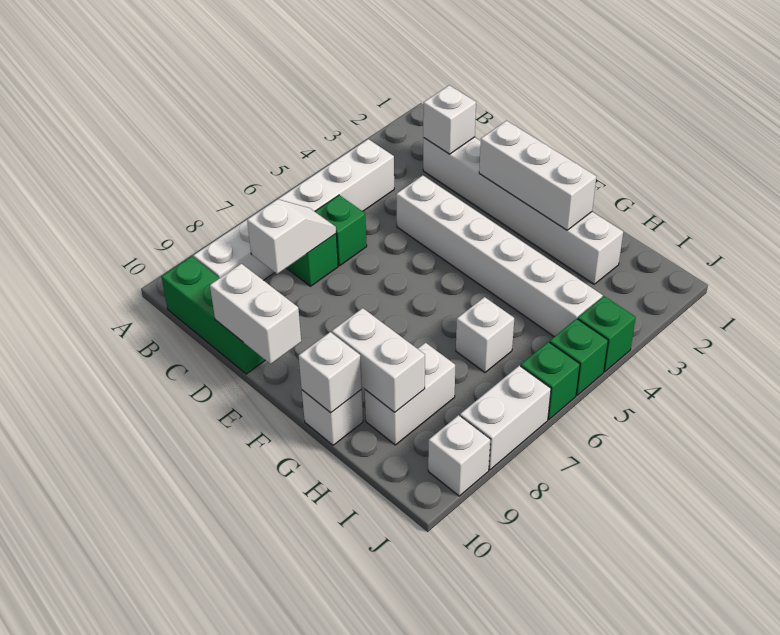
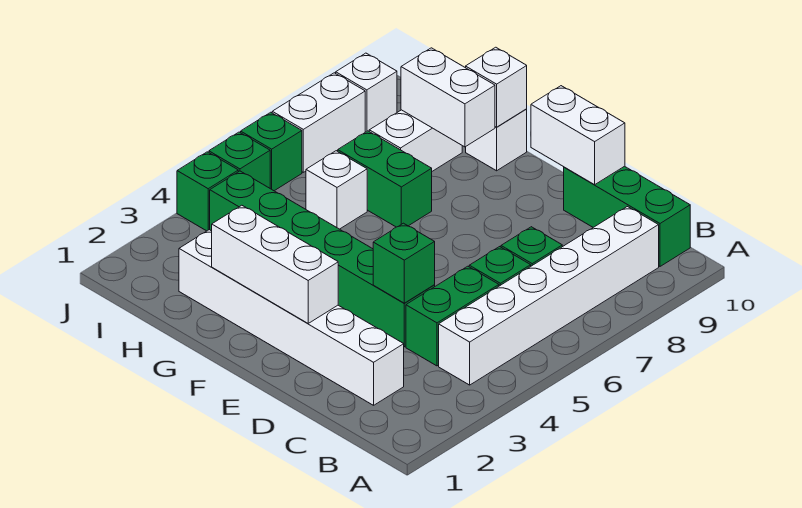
white brick C2 level 2 -> none
none -> green brick C4:C5 level 1
white slope C7:C8 level 2 top 8 -> none
white brick D4:I4 level 1 -> green brick D4:I4 level 1
none -> green brick D4 level 2
none -> green brick G7:H7 level 1

